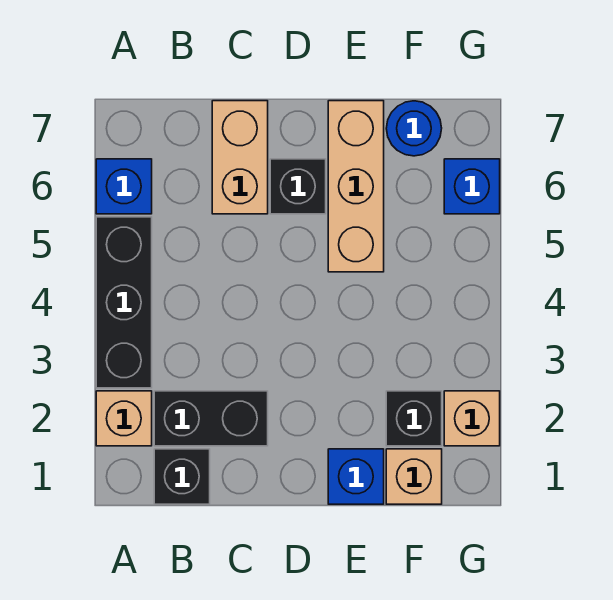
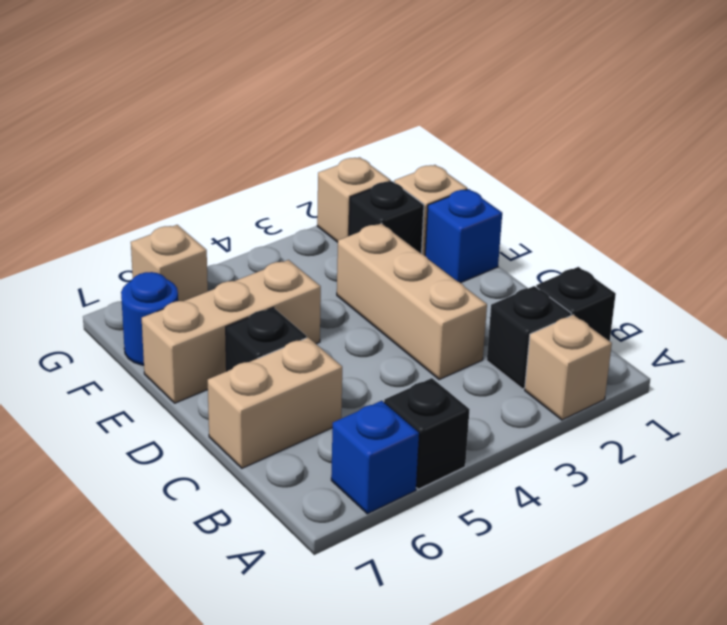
black brick A3:A5 level 1 -> black brick A5 level 1
black brick B2:C2 level 1 -> black brick B2 level 1
none -> tan brick C3:E3 level 1
blue brick G6 level 1 -> tan brick G6 level 1

